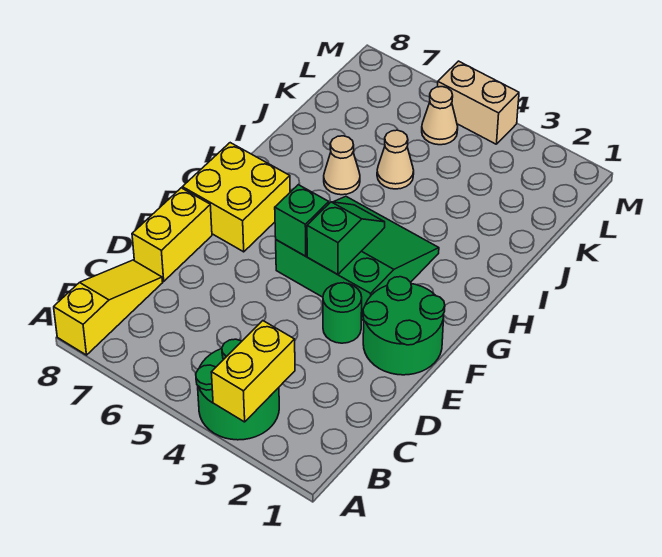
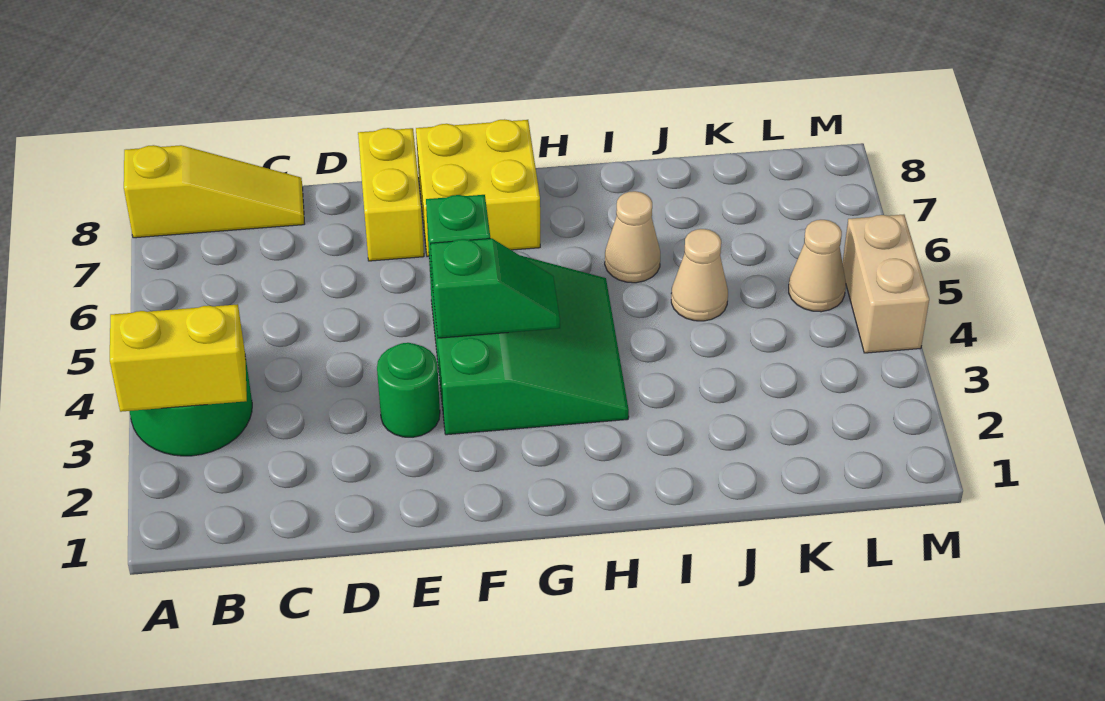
yellow brick D8:E8 level 1 -> yellow brick E7:E8 level 1
green round brick E1:F2 level 1 -> none

